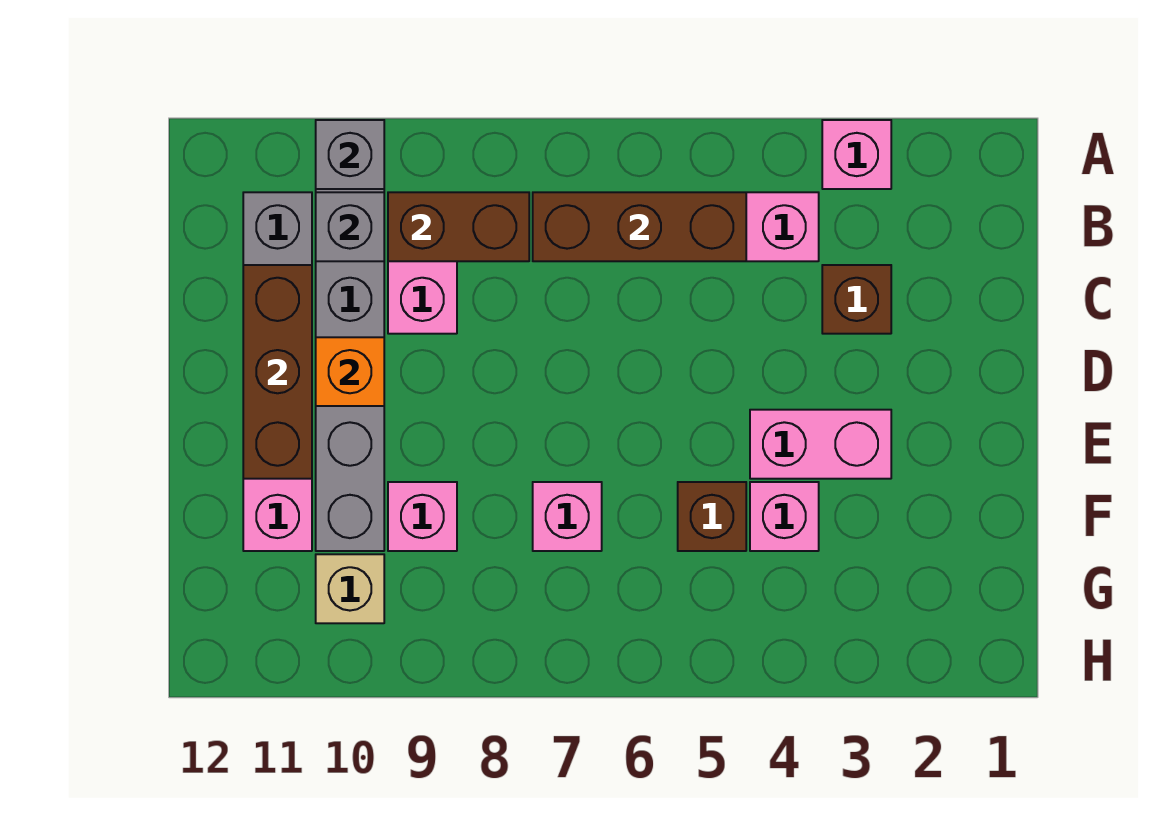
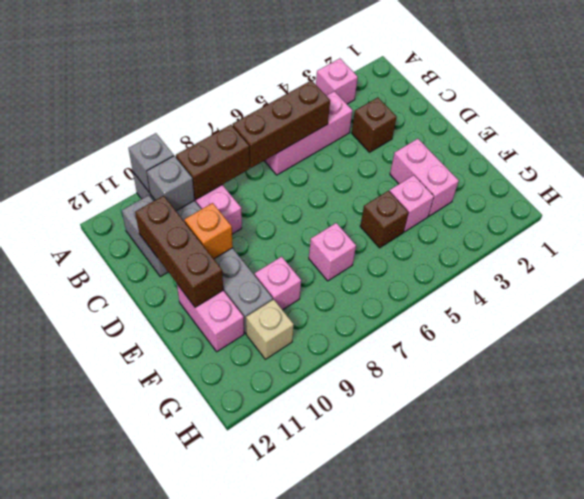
pink brick E3:E4 level 1 -> pink brick E3:F3 level 1

